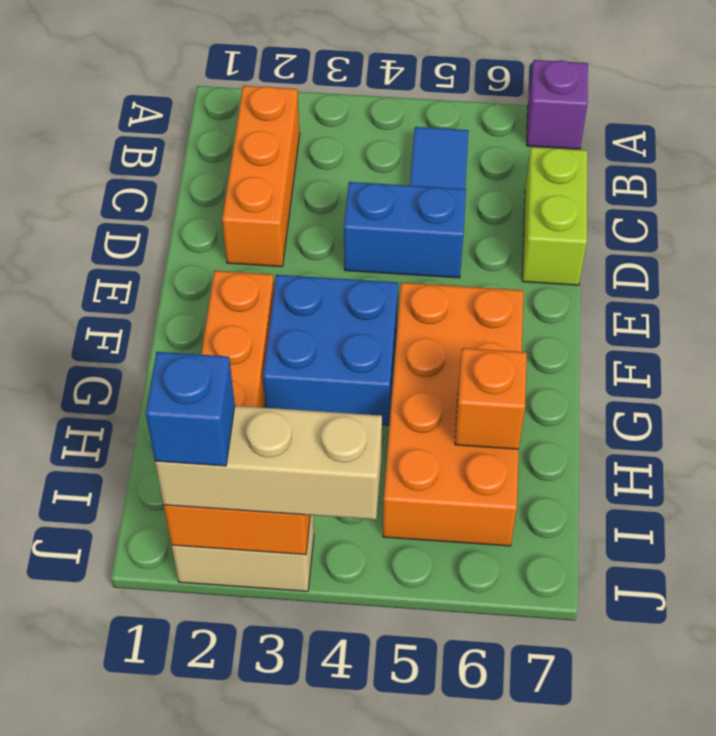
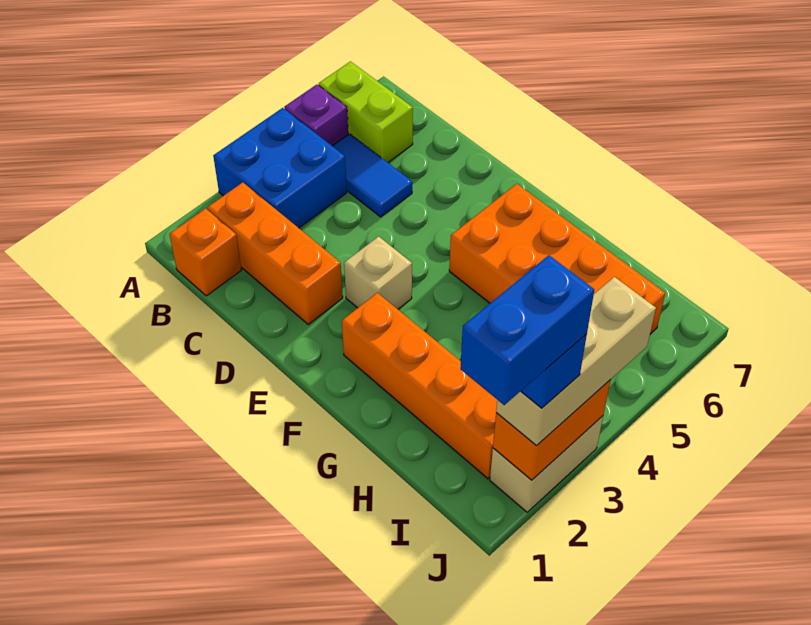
purple brick A7 level 1 -> purple brick A5 level 1
lime brick C7:D7 level 1 -> lime brick A6:B6 level 1
blue brick D4:D5 level 1 -> blue brick J1:J2 level 5
none -> tan brick E3 level 1
blue brick F3:G4 level 1 -> blue brick A3:B4 level 1
orange brick H6 level 2 -> orange brick B1 level 1

